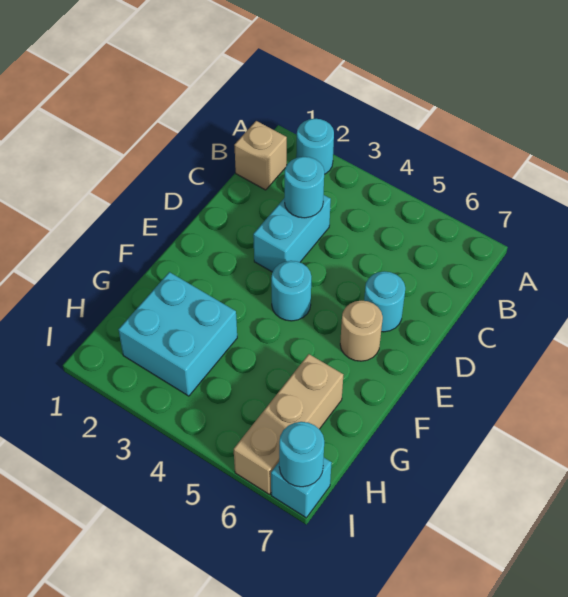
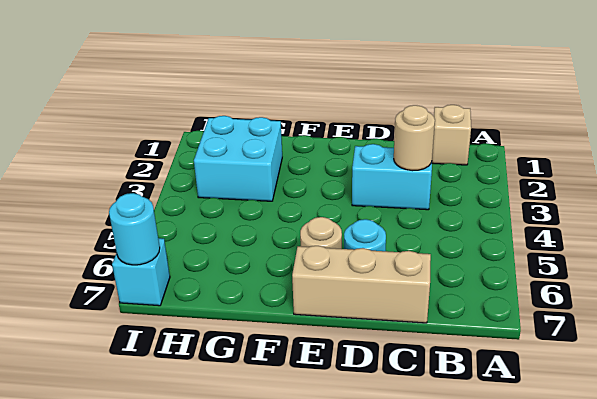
cyan round brick A2 level 1 -> none
cyan round brick C3 level 2 -> tan round brick C3 level 2
cyan round brick E4 level 1 -> none
tan brick G6:I6 level 1 -> tan brick C7:E7 level 1

